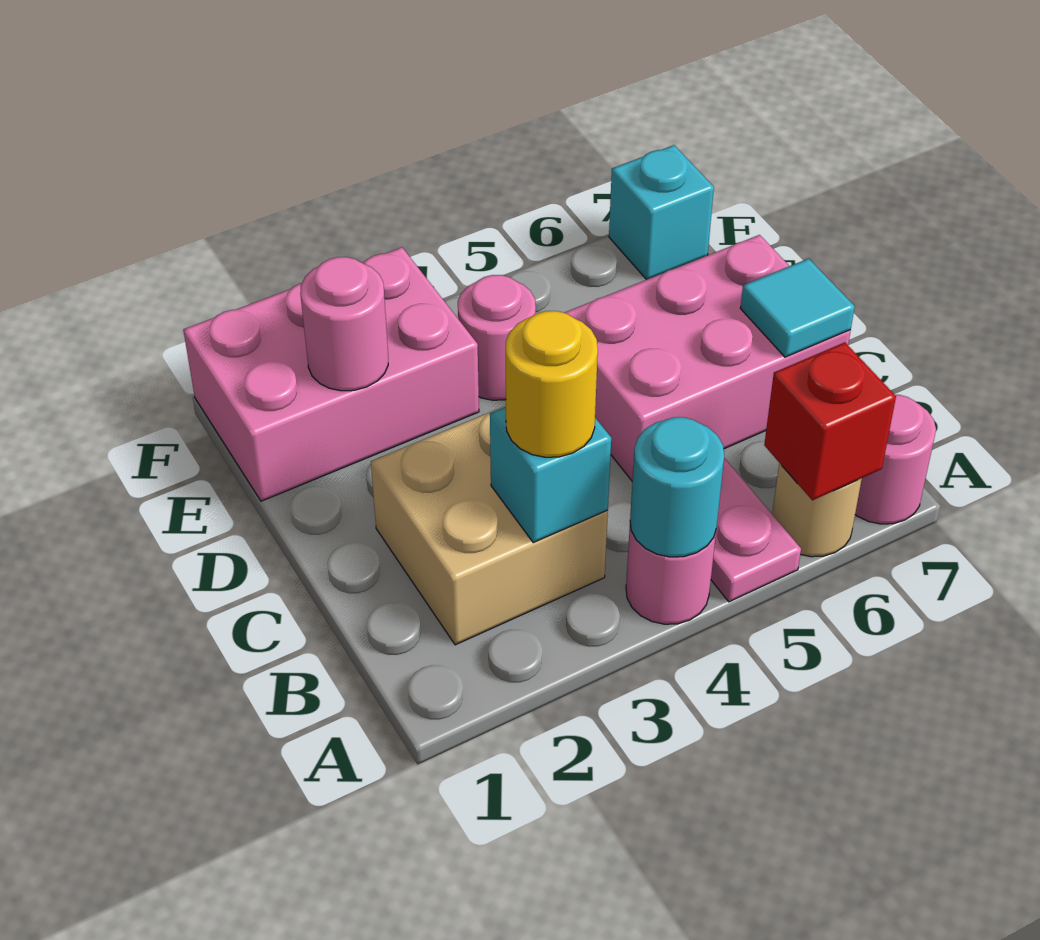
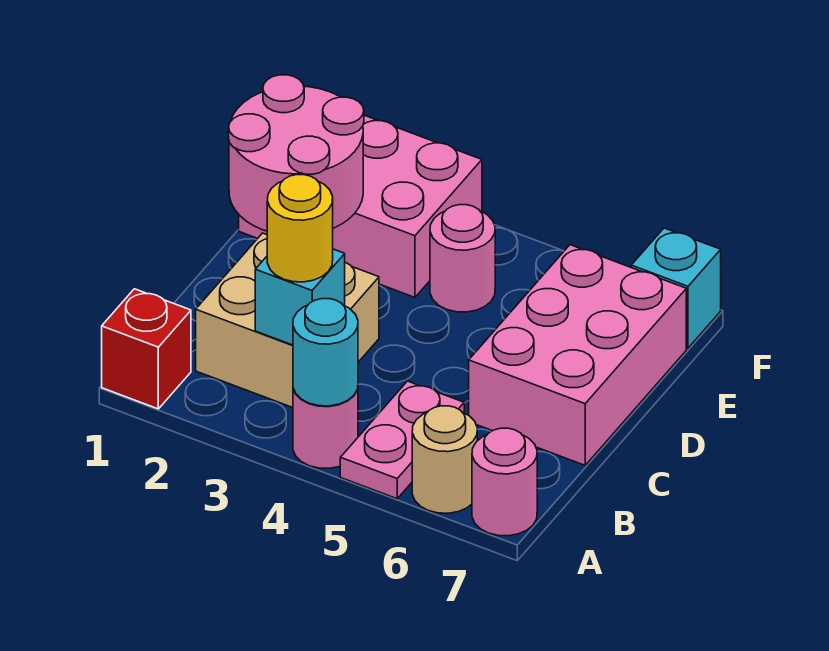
red brick A6 level 2 -> red brick A1 level 1
pink brick C5:D7 level 1 -> pink brick C6:E7 level 1
cyan tile C7 level 2 -> none
pink round brick E2 level 2 -> pink round brick D1:E2 level 2

